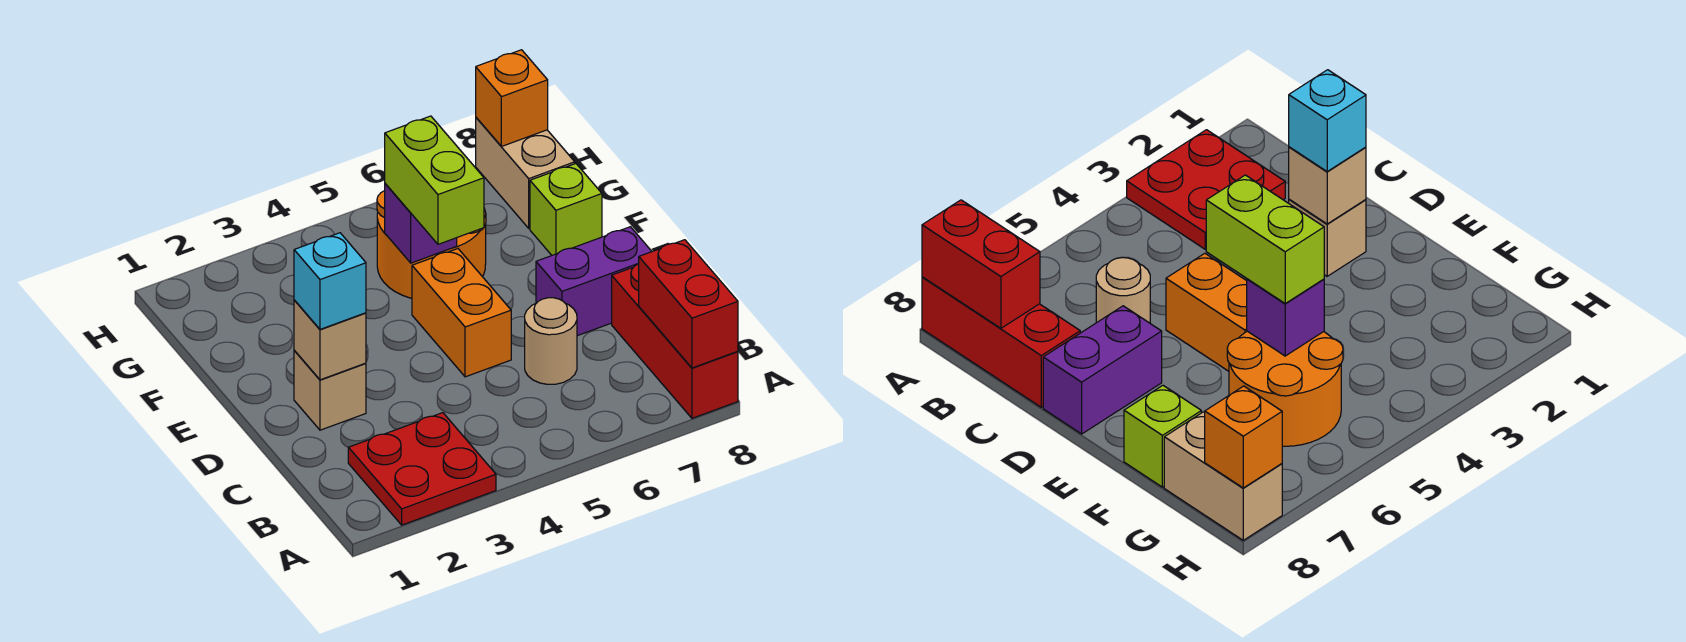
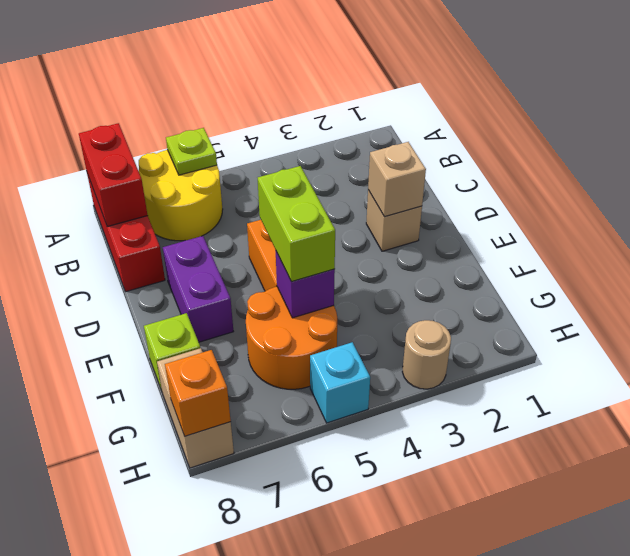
red plate A2:B3 level 1 -> none
none -> yellow round brick A6:B7 level 1
none -> lime plate A6 level 2
tan round brick C6 level 1 -> tan round brick H3 level 1
cyan brick D2 level 3 -> cyan brick H5 level 1
purple brick D7:D8 level 1 -> purple brick D7:E7 level 1

